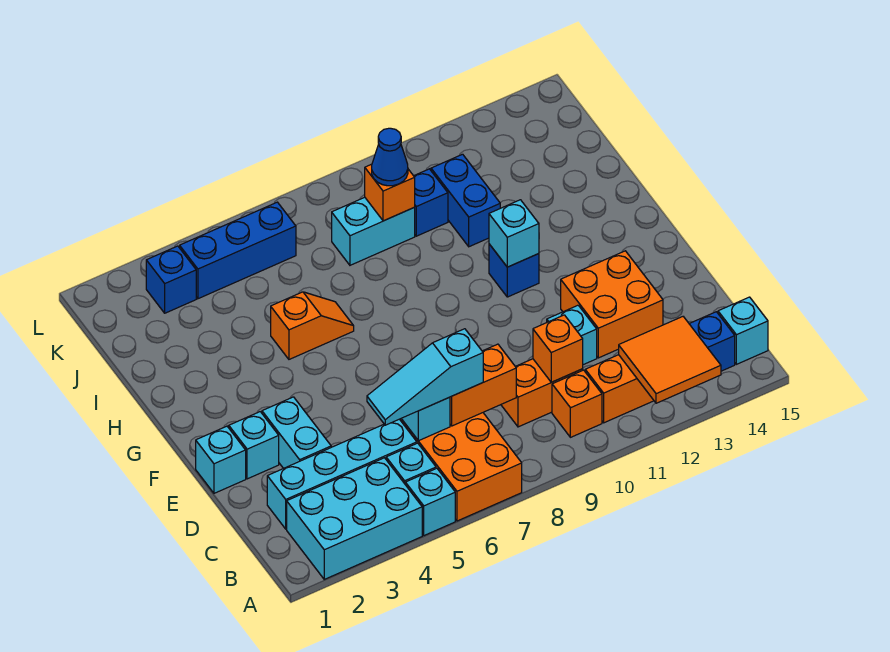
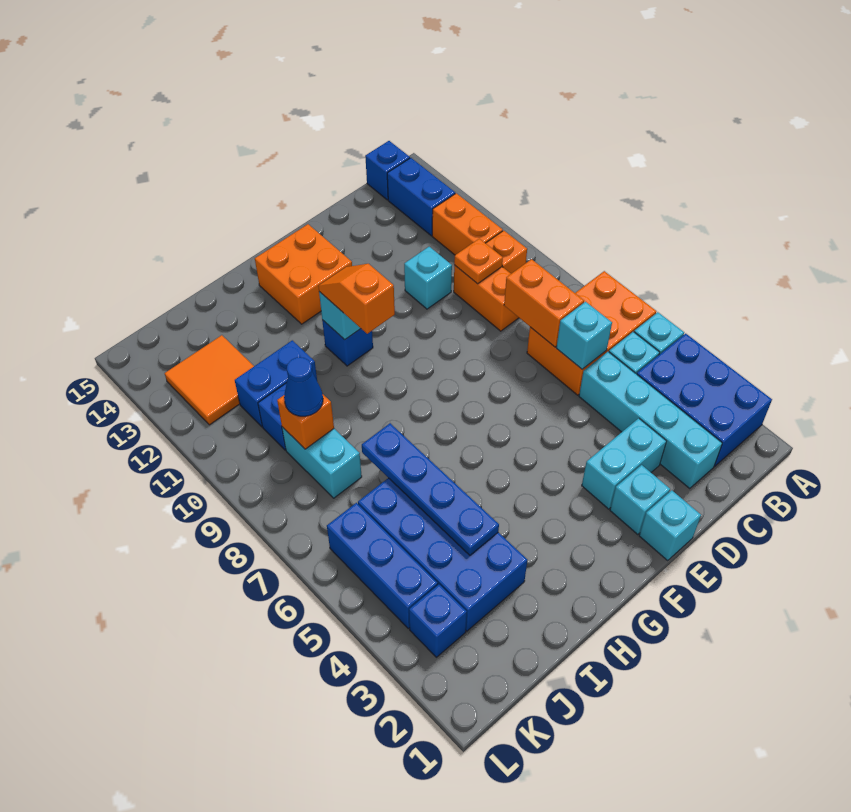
cyan brick A2:B4 level 1 -> blue brick A2:B4 level 1
orange tile A12:B13 level 2 -> orange tile J12:K13 level 1
cyan brick B15 level 1 -> blue brick B15 level 1
cyan slope C5:C7 level 3 top 7 -> none
orange brick C10 level 2 -> orange plate C10 level 2
orange brick D12:E13 level 1 -> orange brick F13:G14 level 1
orange slope H5:H6 level 1 top 5 -> orange slope G10:G11 level 3 top 10
none -> blue brick I3:J6 level 1
none -> blue plate I4:I7 level 2

